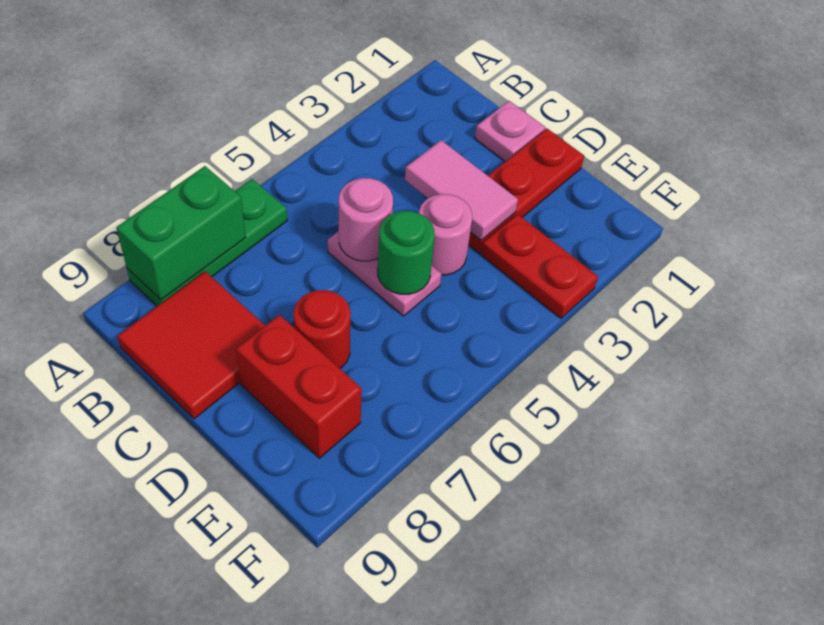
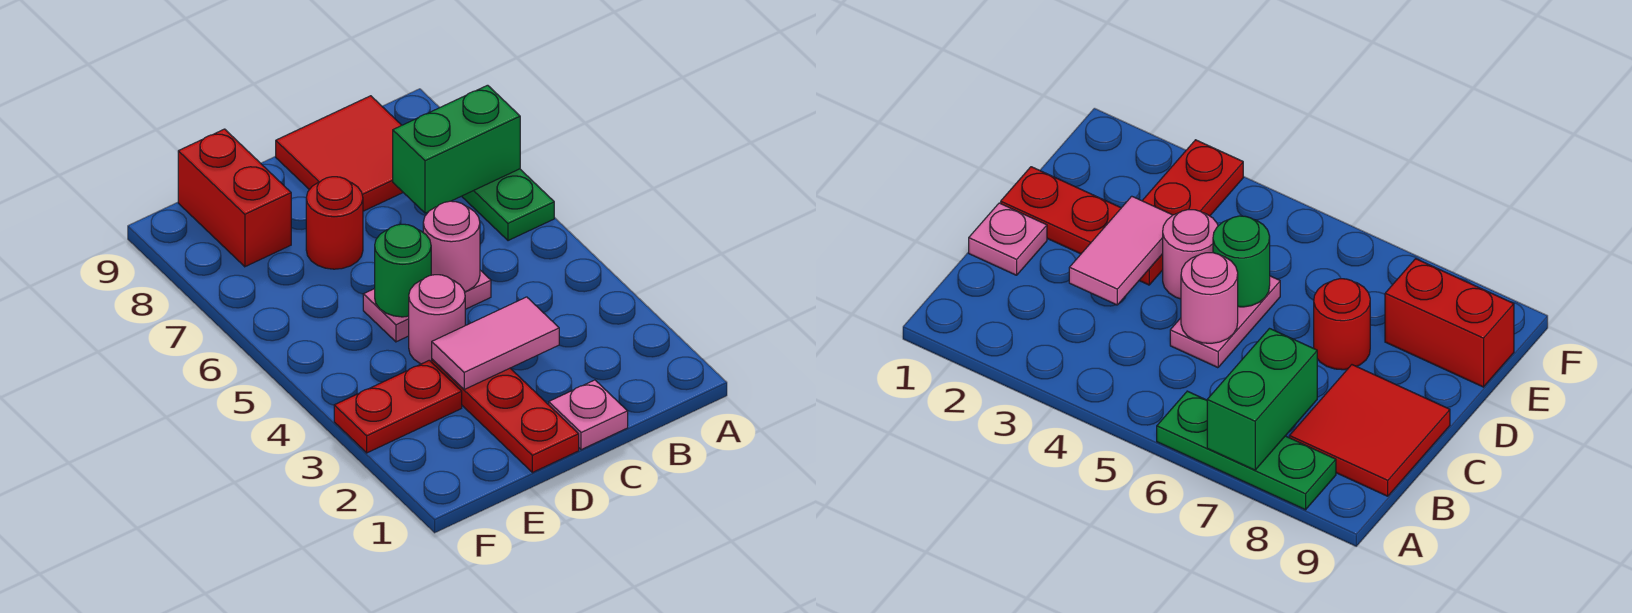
green brick A7:A8 level 2 -> green brick A7:B7 level 2
red brick D8:E8 level 1 -> red brick E8:E9 level 1

